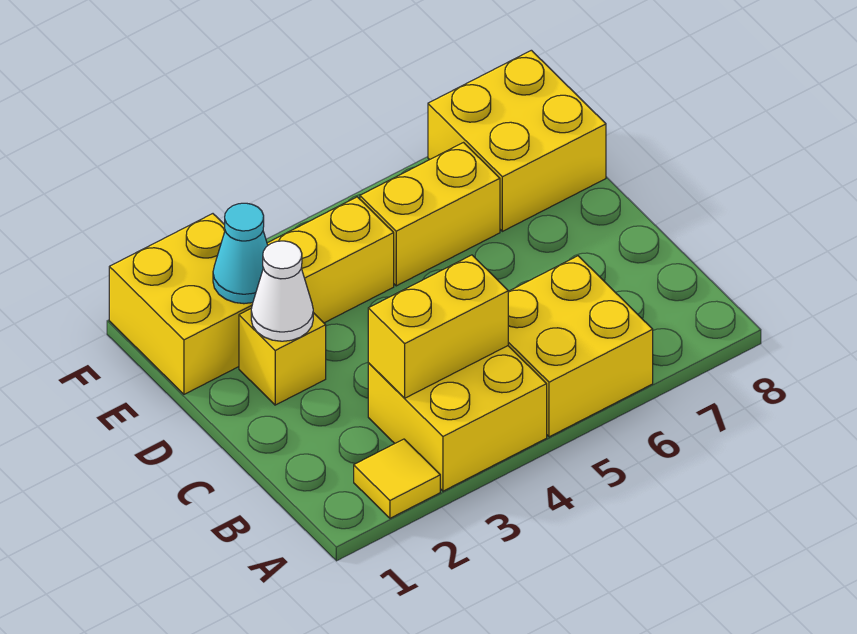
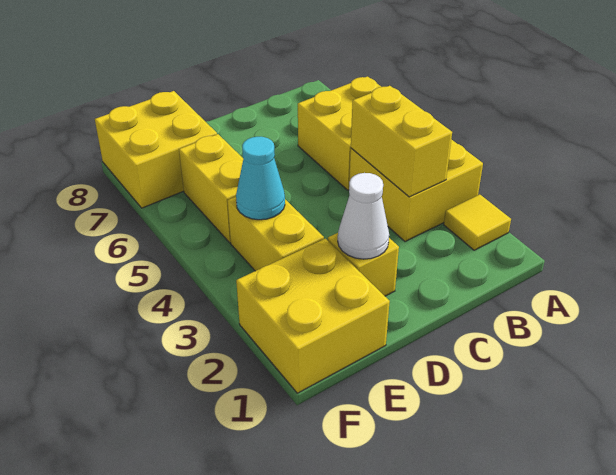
cyan cone E2 level 2 -> cyan cone E4 level 2

